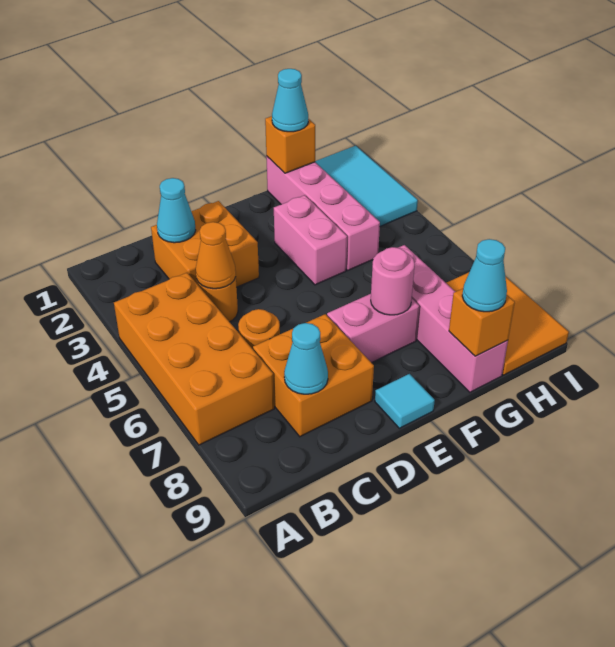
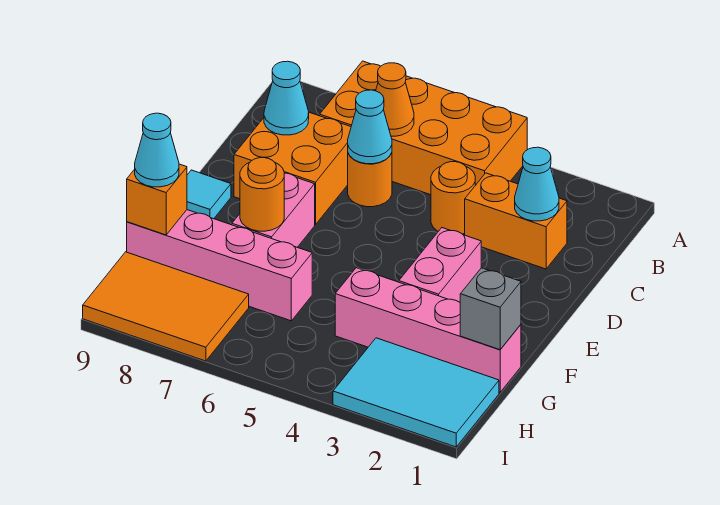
orange brick C2:D3 level 1 -> orange brick C2:C3 level 1
orange cone C4 level 2 -> orange cone B6 level 2
pink brick F3:F4 level 1 -> pink brick E3:F3 level 1
pink round brick F7 level 2 -> orange round brick F7 level 2
orange brick G1 level 2 -> grey brick G1 level 2
cyan cone G1 level 3 -> cyan cone C6 level 2

